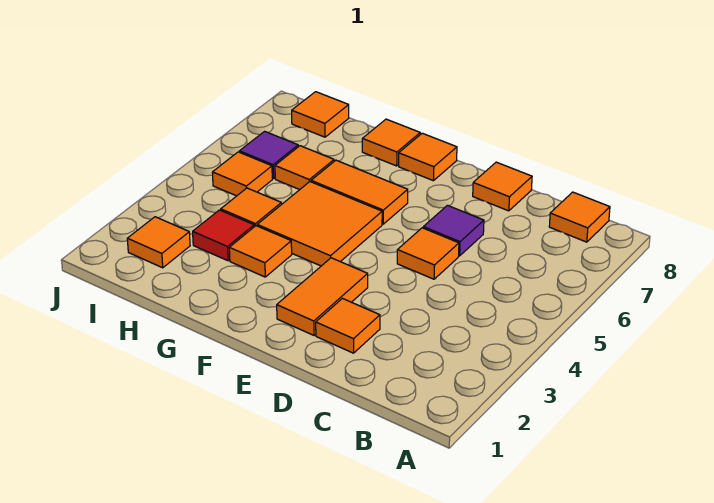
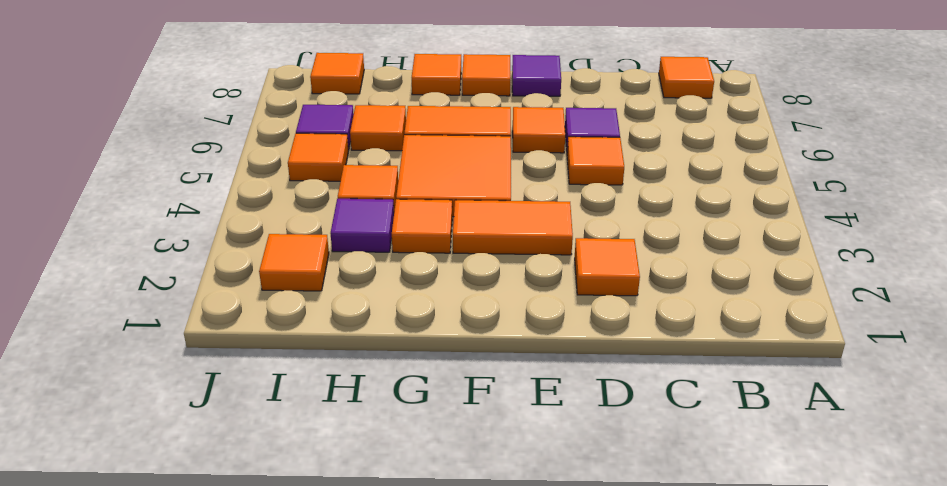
orange tile D8 level 1 -> orange tile E6 level 1
orange tile E2:E3 level 1 -> orange tile E3:F3 level 1
none -> purple tile E8 level 1
red tile H3 level 1 -> purple tile H3 level 1

